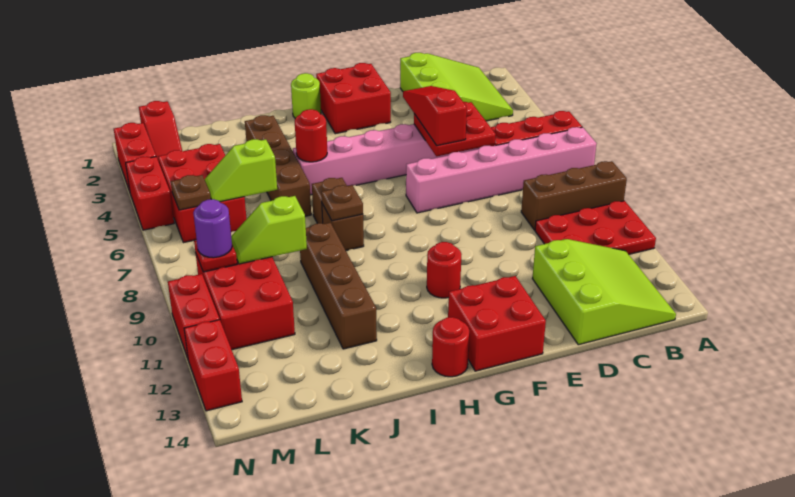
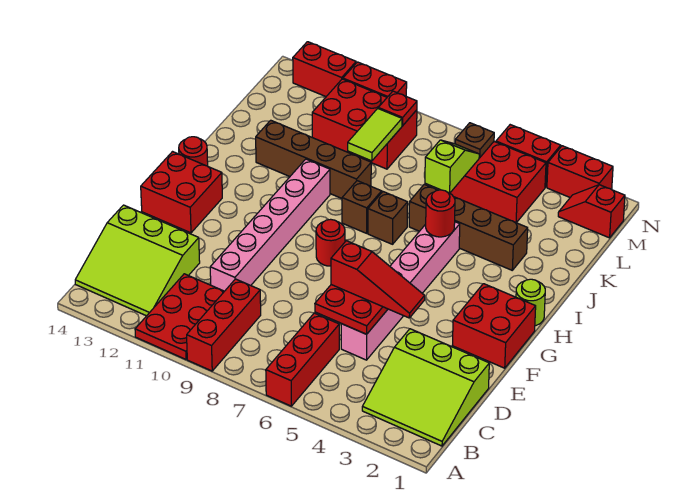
pink brick A7:F7 level 1 -> pink brick D10:I10 level 1
brown brick A9:C9 level 1 -> red brick A9:C9 level 1
red round brick G11 level 1 -> red round brick G8 level 1
brown plate I8 level 2 -> none
lime slope K9:L9 level 2 top K -> lime tile K9:L9 level 2
purple round brick M9 level 3 -> none

